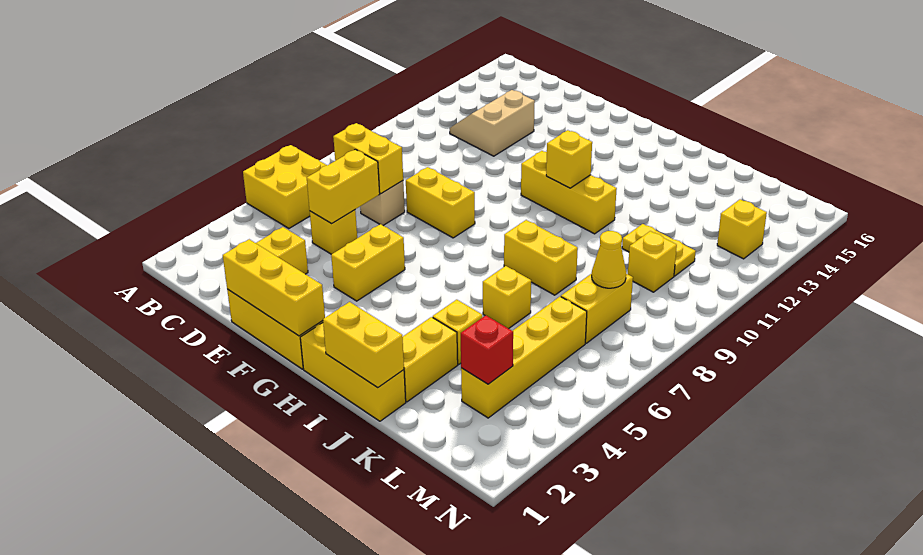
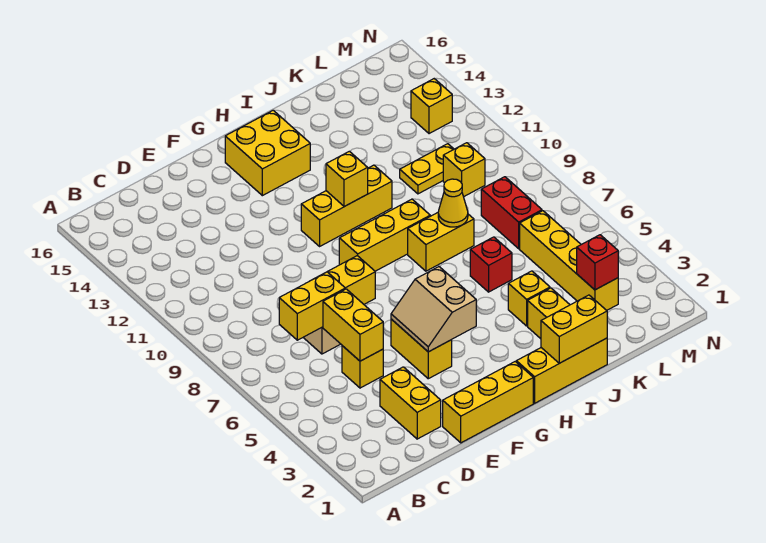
yellow brick A5:B6 level 1 -> yellow brick G14:H15 level 1
tan slope C12:D13 level 1 top D -> tan slope F4:G5 level 2 top G
yellow brick E1:G1 level 2 -> yellow brick G9:I9 level 1
yellow brick J6 level 1 -> red brick J6 level 1
yellow brick L7:L8 level 1 -> red brick L7:L8 level 1
yellow cone L8 level 2 -> yellow cone J8 level 2

